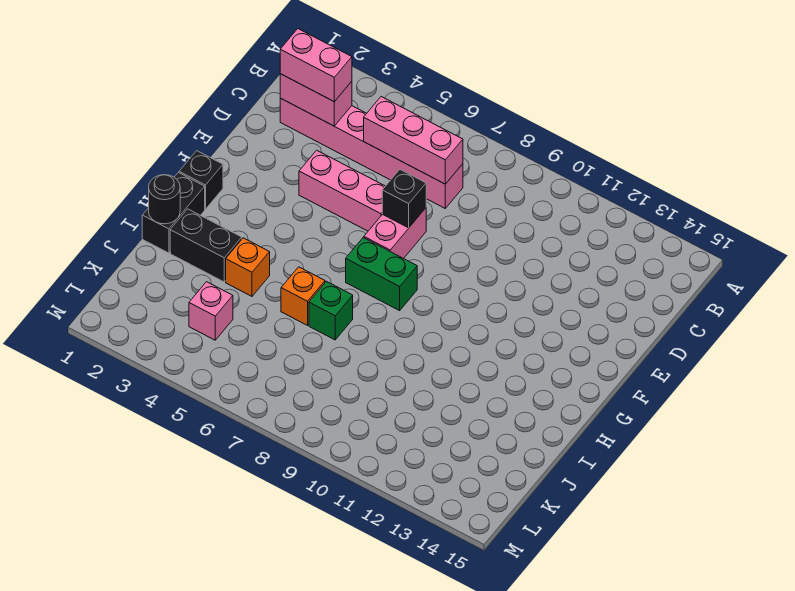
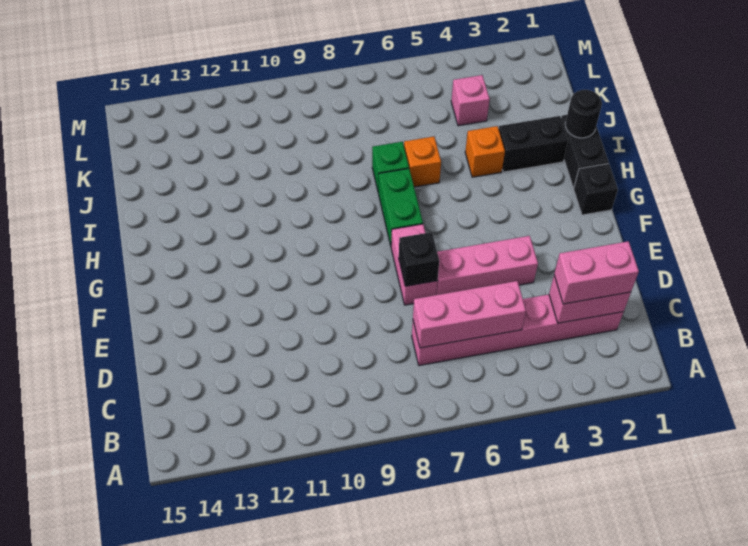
green brick G7:G8 level 1 -> green brick G7:H7 level 1

